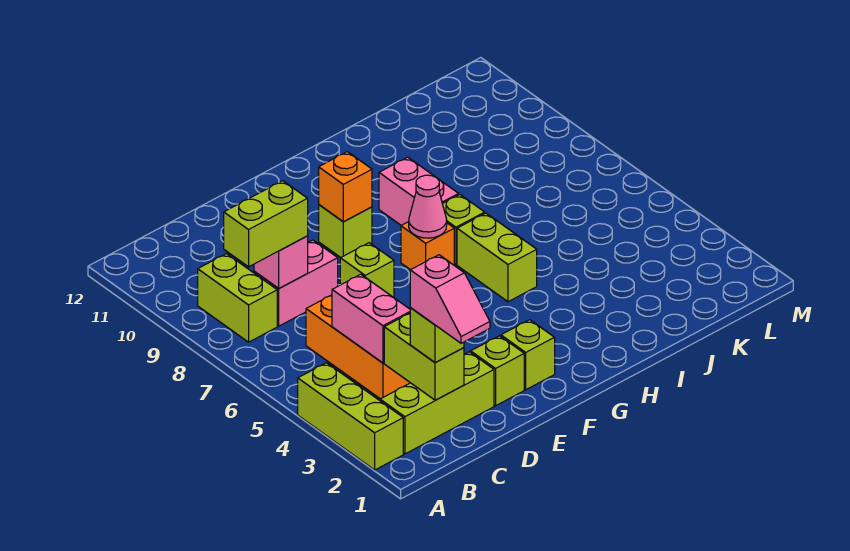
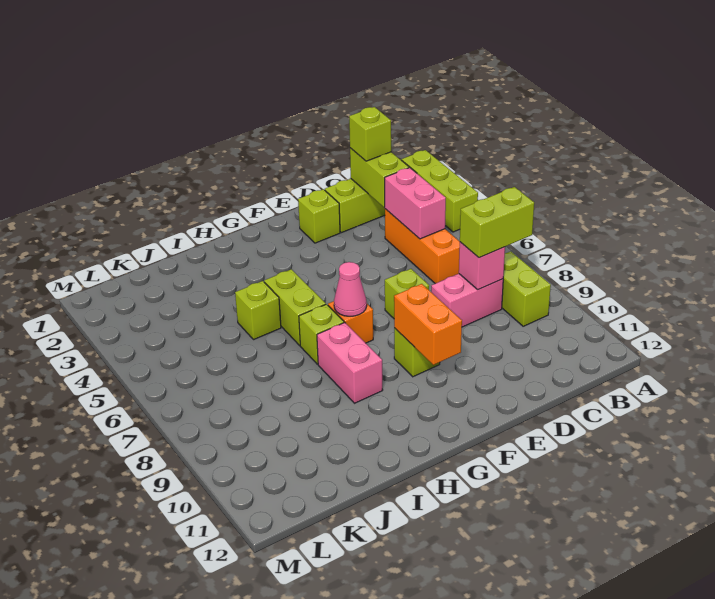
pink slope C1:C2 level 4 top 2 -> none
lime brick F2 level 1 -> lime brick I5 level 1
orange brick F9 level 2 -> orange brick F9:F10 level 2

